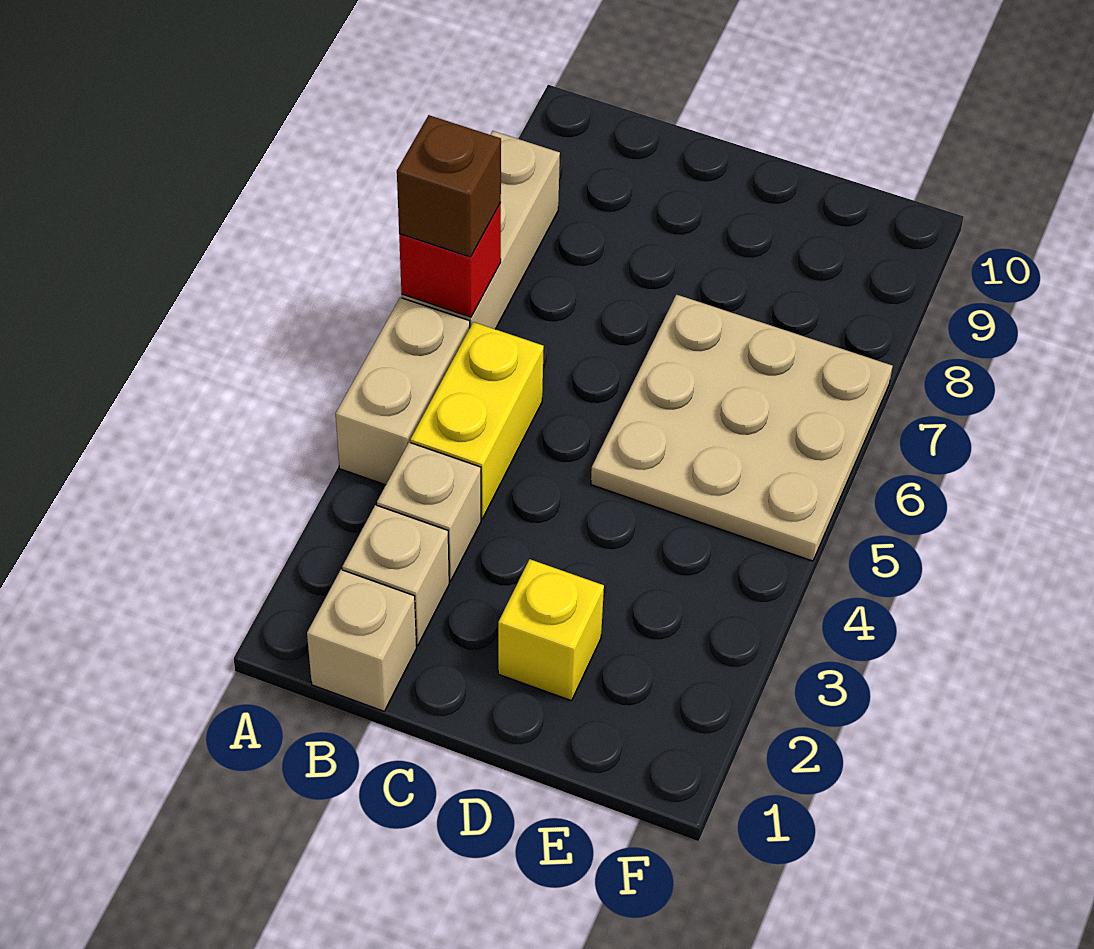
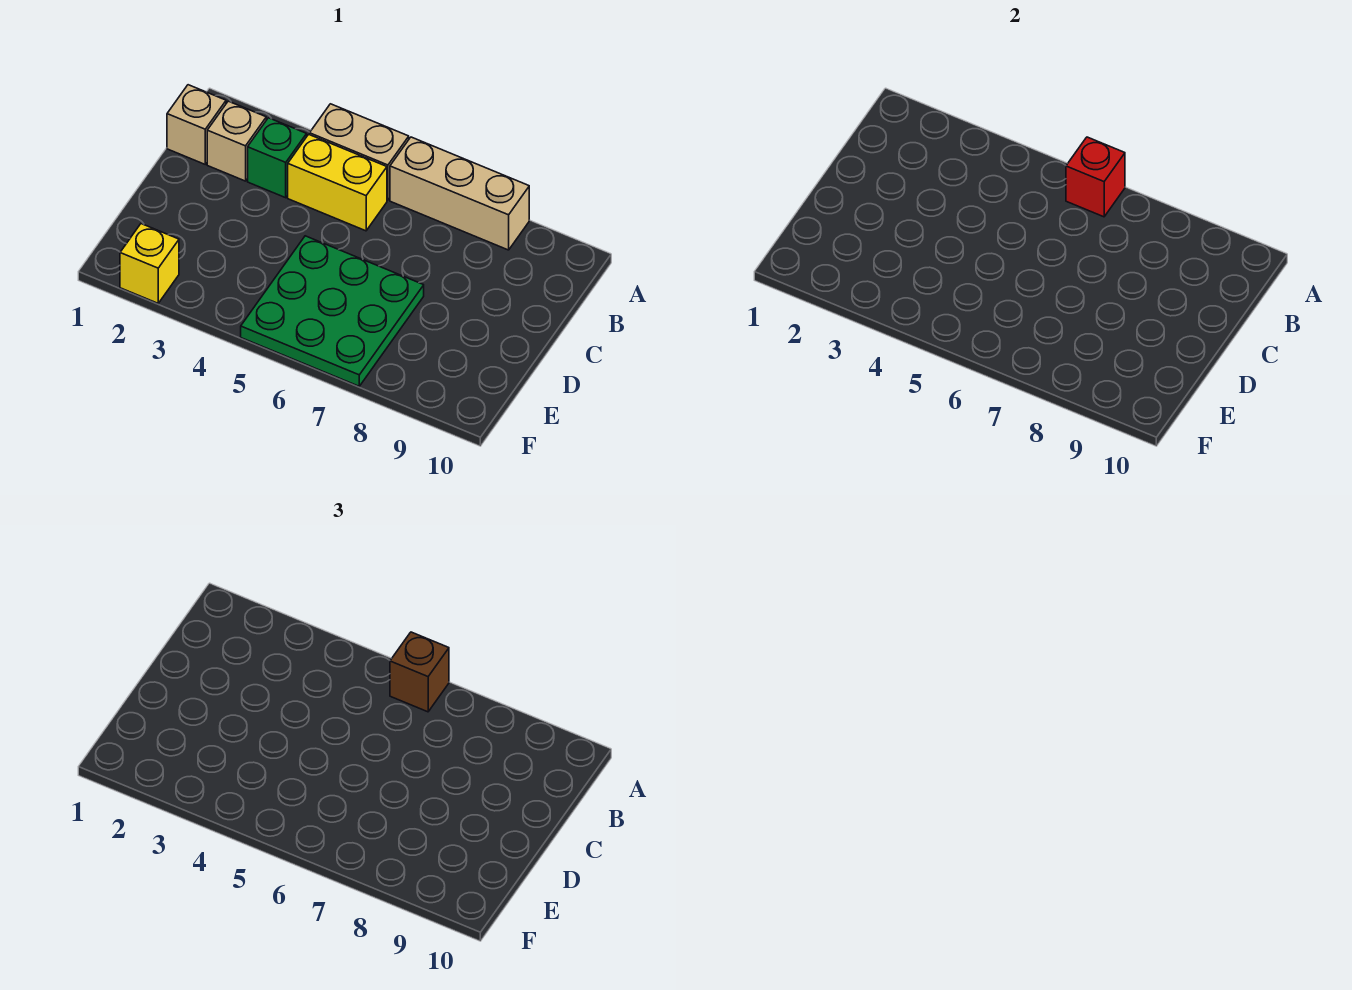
tan brick B3 level 1 -> green brick B3 level 1
yellow brick D2 level 1 -> yellow brick F2 level 1
tan plate D5:F7 level 1 -> green plate D5:F7 level 1

